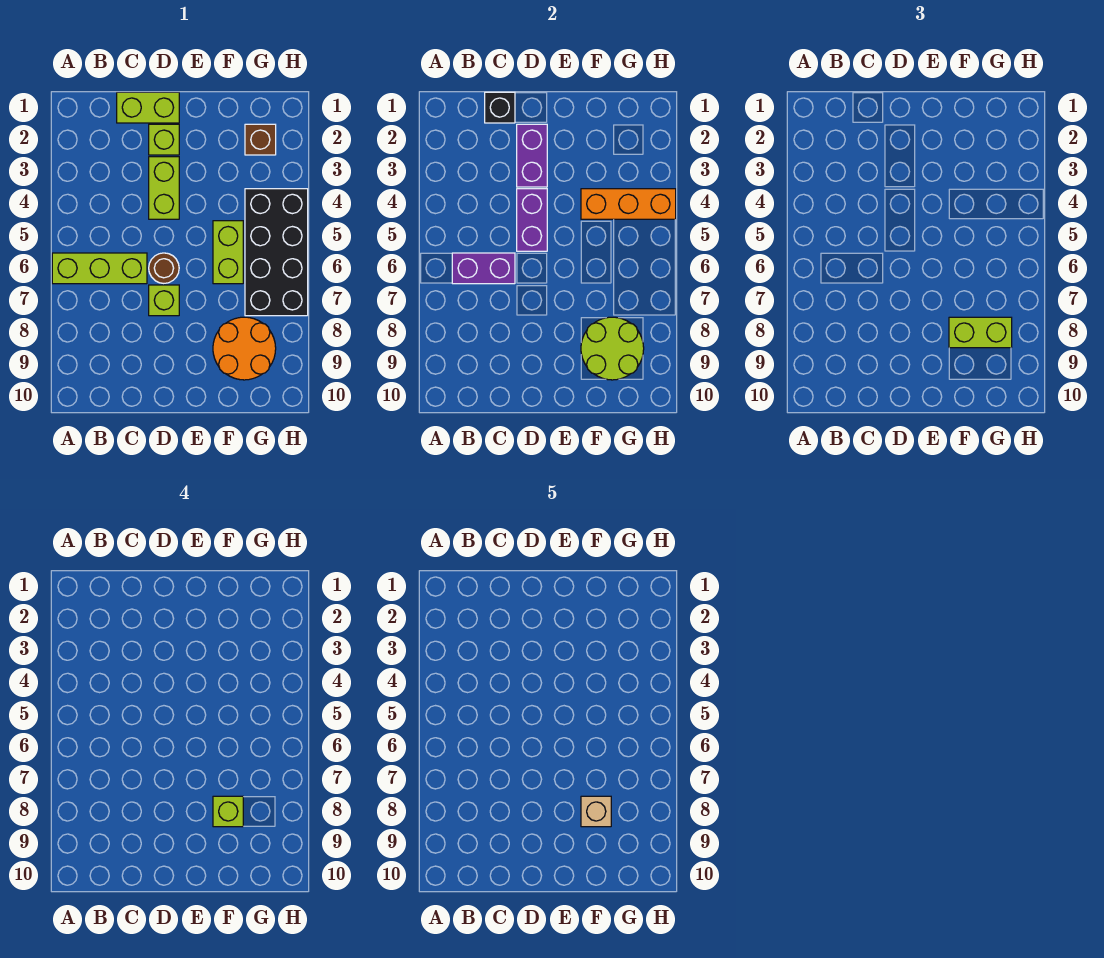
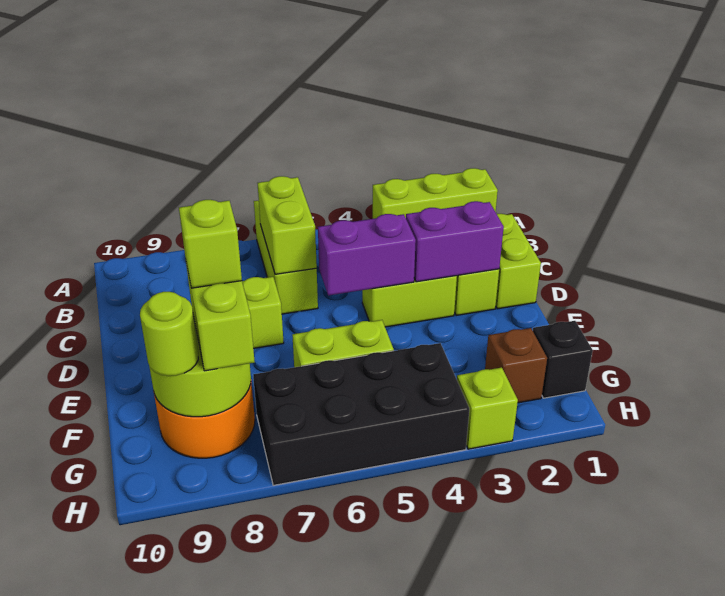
none -> lime brick A1:A3 level 1
purple brick B6:C6 level 2 -> lime brick B6:C6 level 2
black brick C1 level 2 -> black brick G1 level 1
brown round brick D6 level 1 -> none
orange brick F4:H4 level 2 -> none
tan brick F8 level 5 -> none
none -> lime round brick G9 level 3
none -> lime brick H3 level 1

